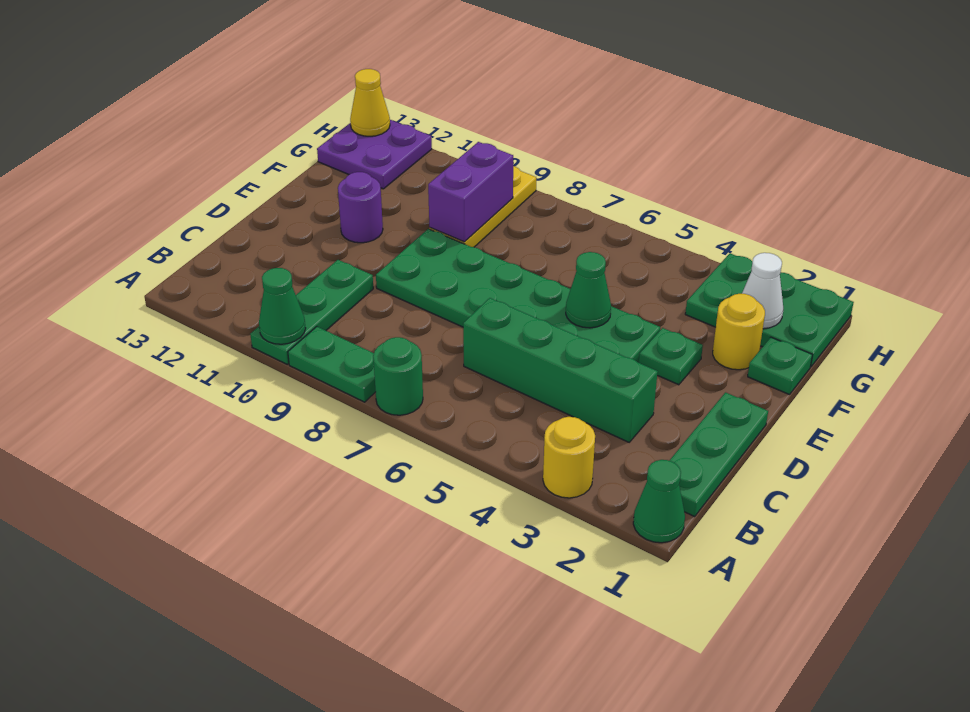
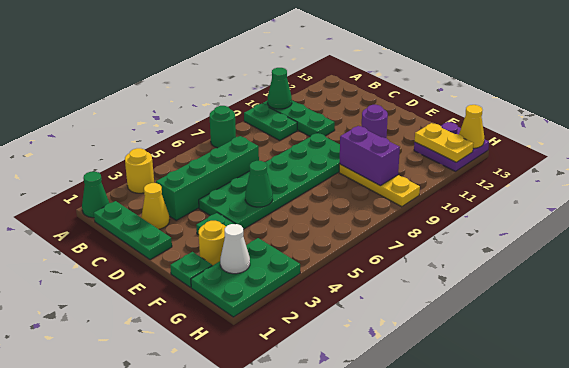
green plate A8:A9 level 1 -> green plate A9:B9 level 1
none -> yellow cone C2 level 1
none -> yellow plate G12:H12 level 2

